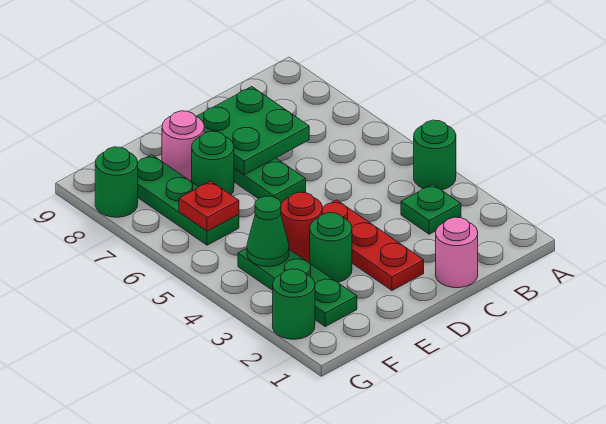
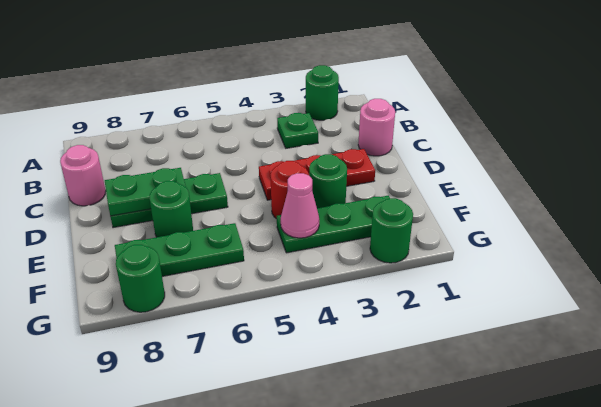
green round brick A4 level 1 -> green round brick A2 level 1
green plate C7:D8 level 2 -> green plate D7:D8 level 2
pink round brick E8 level 1 -> pink round brick C9 level 1
green cone F4 level 2 -> pink cone F4 level 2
red plate F6 level 2 -> none

